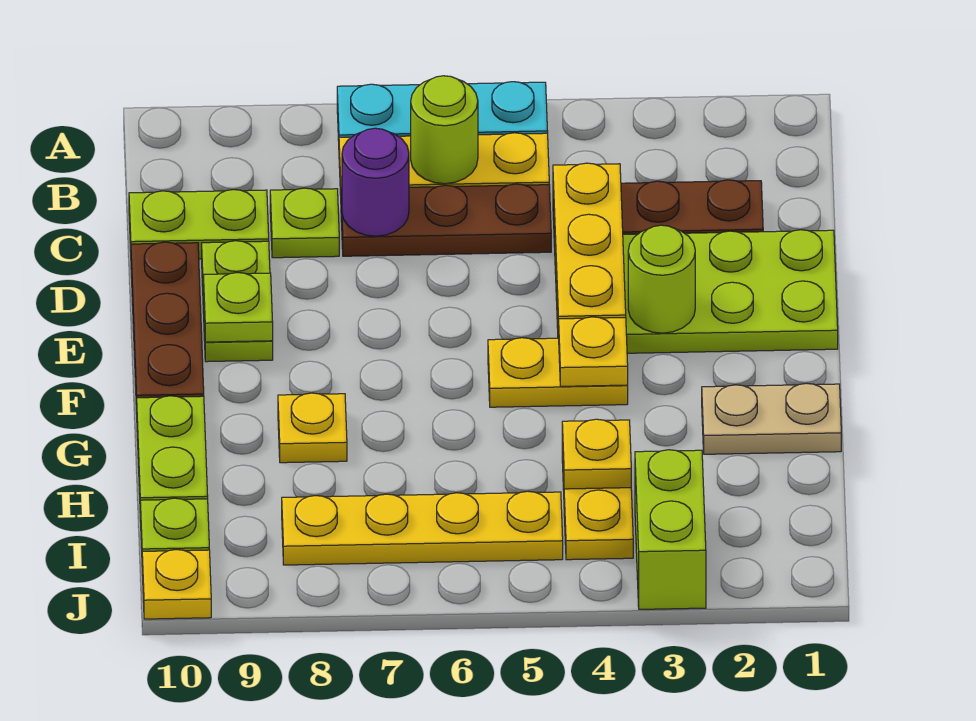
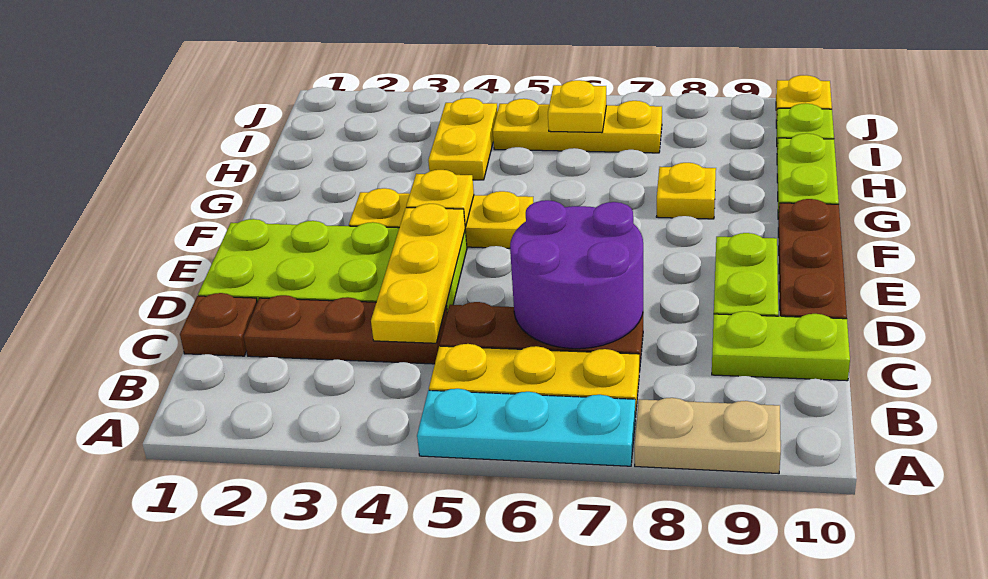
lime round brick B6 level 2 -> none
none -> brown plate C1 level 1
purple round brick C7 level 2 -> purple round brick C6:D7 level 2
lime plate C8 level 1 -> none
lime round brick E3 level 2 -> none
lime plate E9 level 2 -> none
yellow plate F4:F5 level 1 -> yellow plate F3:F5 level 1
tan plate G1:G2 level 1 -> tan plate A8:A9 level 1
yellow plate H4 level 2 -> yellow plate I6 level 2
lime brick I3:J3 level 1 -> none
yellow plate I5:I8 level 1 -> yellow plate I5:I7 level 1

